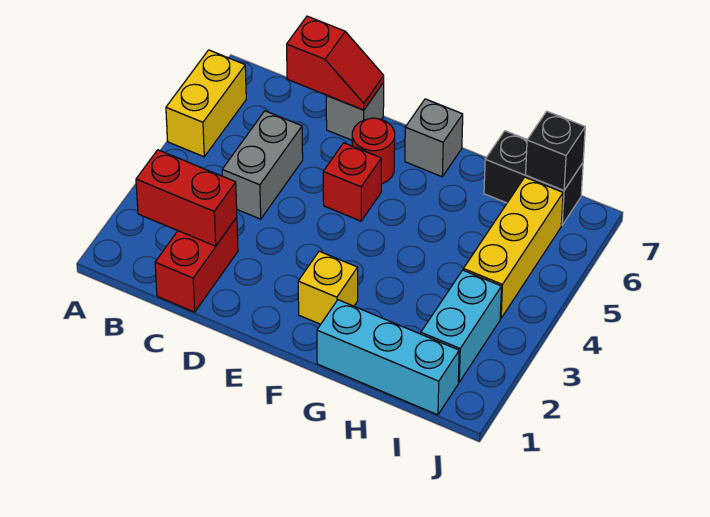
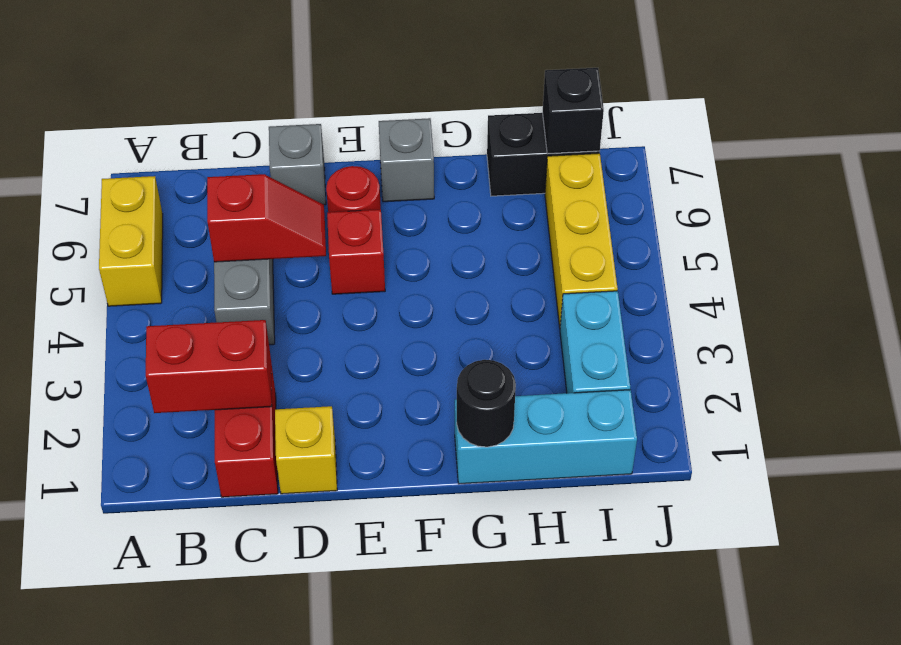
red slope C7:D7 level 2 top C -> red slope C5:D5 level 2 top C
yellow brick F2 level 1 -> yellow brick D1 level 1
none -> black round brick G1 level 2

